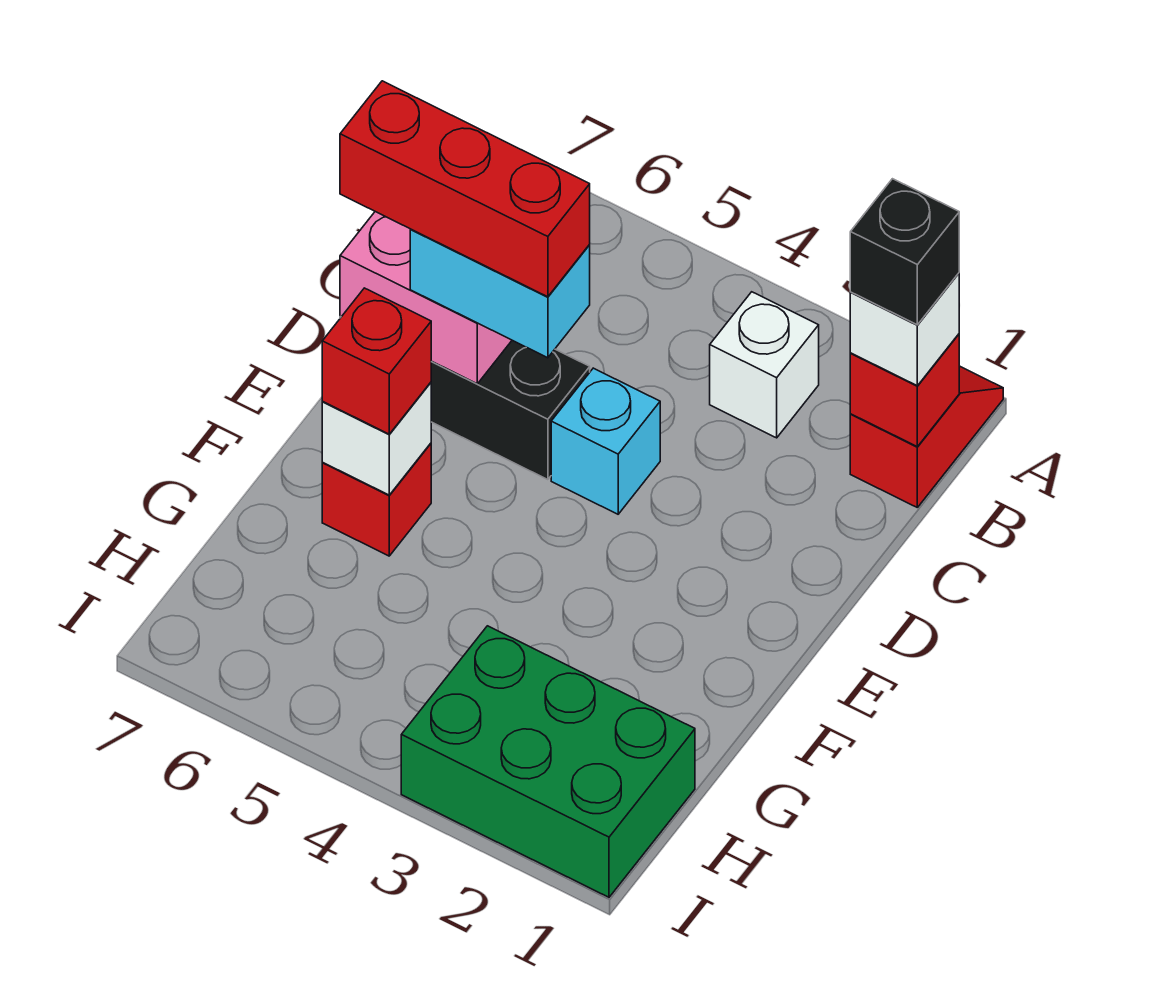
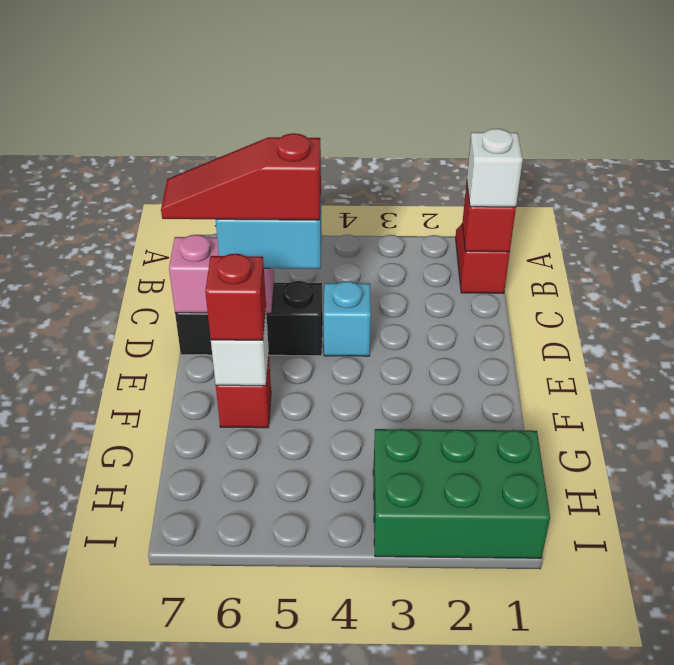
black brick B1 level 4 -> none
white brick B3 level 1 -> none
red brick D5:D7 level 4 -> red slope D5:D7 level 4 top 5

